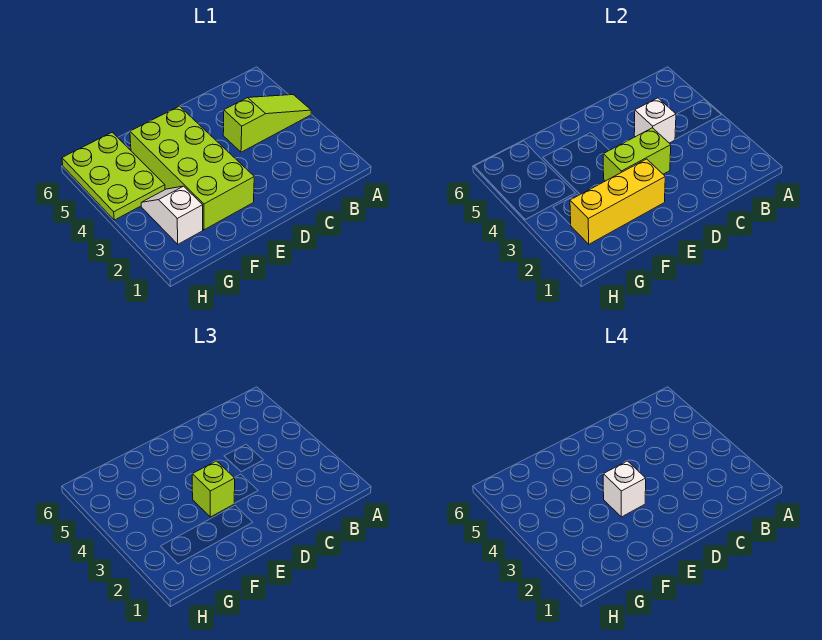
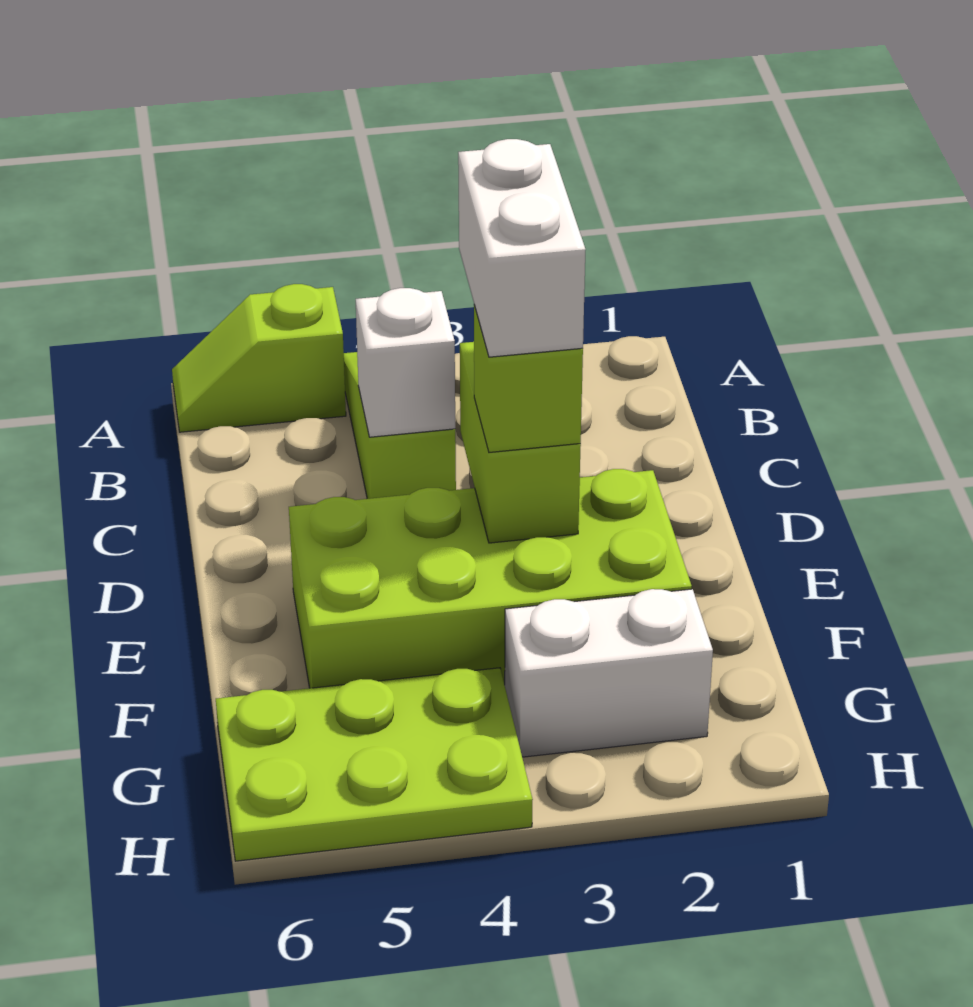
none -> lime slope A5:A6 level 1 top 5
yellow brick E2:G2 level 2 -> none
white brick E3 level 4 -> white brick D3:E3 level 4
white slope G2:G3 level 1 top 2 -> white brick G2:G3 level 1

